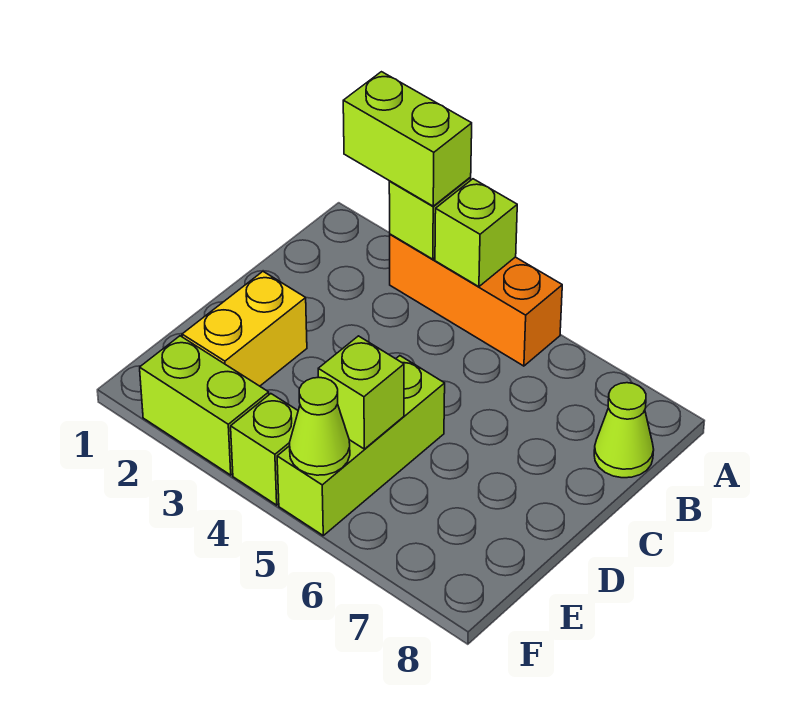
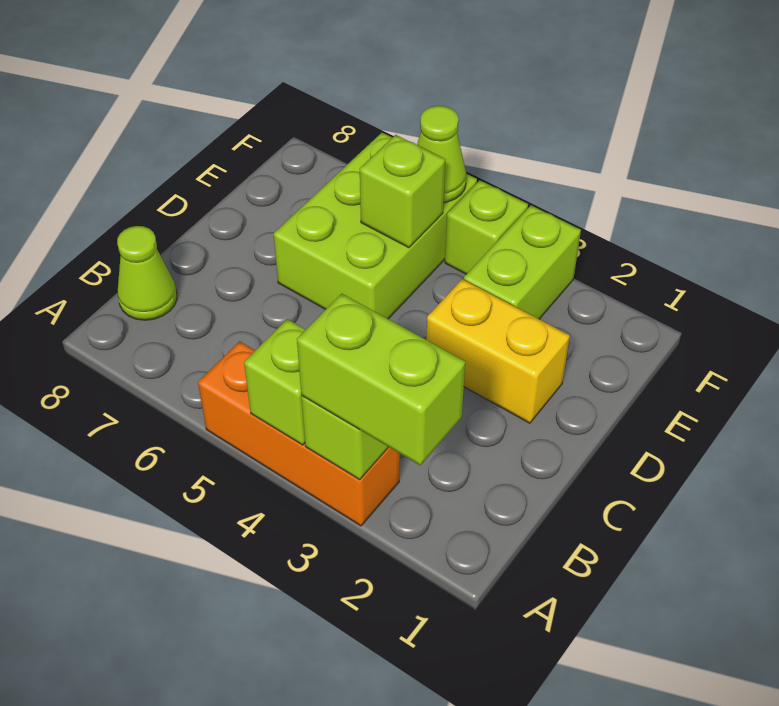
yellow brick D2:E2 level 1 -> yellow brick D2:D3 level 1
lime brick D5:F5 level 1 -> lime brick D5:F6 level 1
lime brick F2:F3 level 1 -> lime brick E3:F3 level 1

